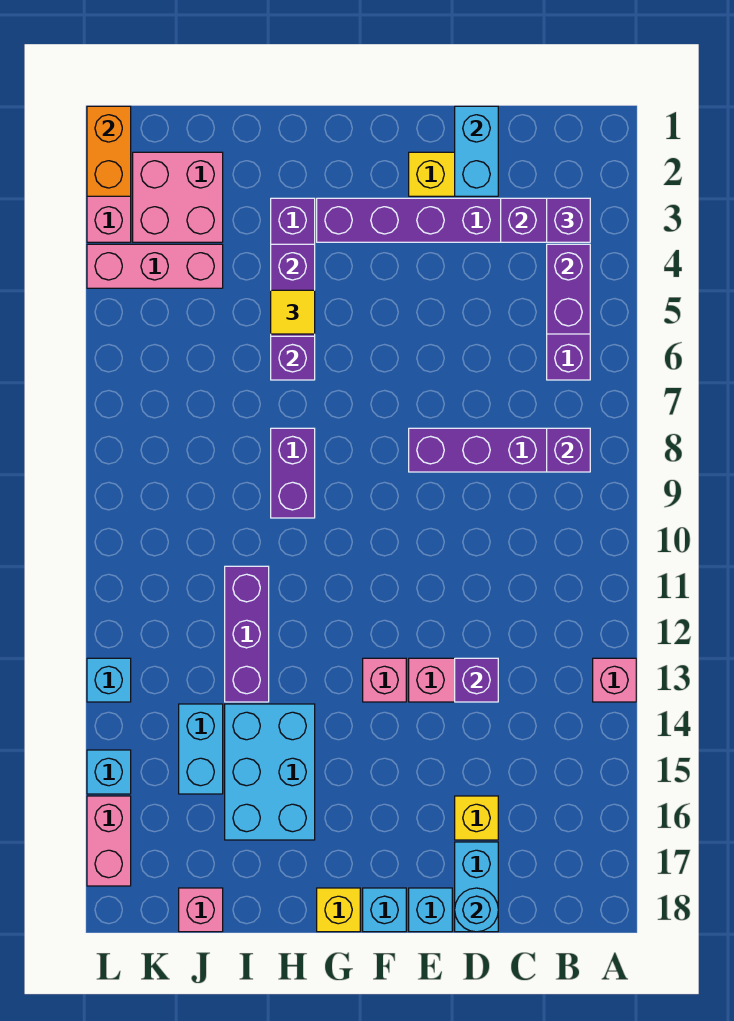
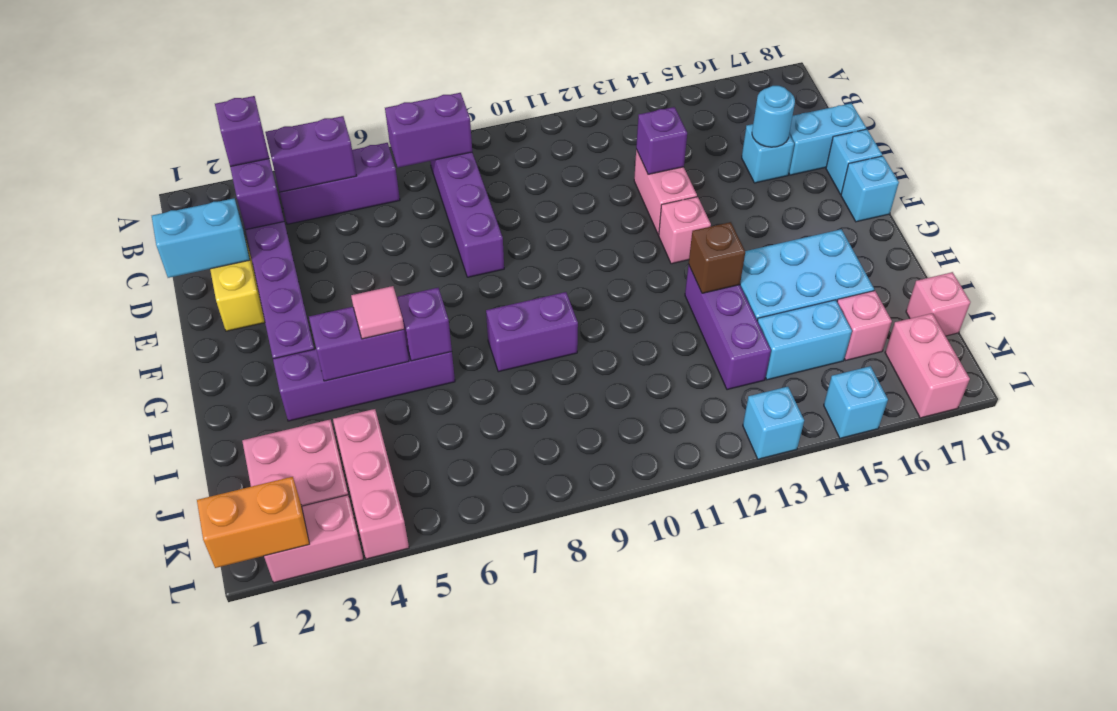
pink brick A13 level 1 -> pink brick J16 level 1
purple brick B8 level 2 -> purple brick B7:B8 level 2
yellow brick D16 level 1 -> cyan brick D16 level 1
cyan round brick D18 level 2 -> cyan round brick D16 level 2
yellow brick G18 level 1 -> none
yellow tile H5 level 3 -> pink tile H5 level 3
none -> brown brick H13 level 2
purple brick I11:I13 level 1 -> purple brick H13:J13 level 1
pink brick L16:L17 level 1 -> pink brick K17:L17 level 1

